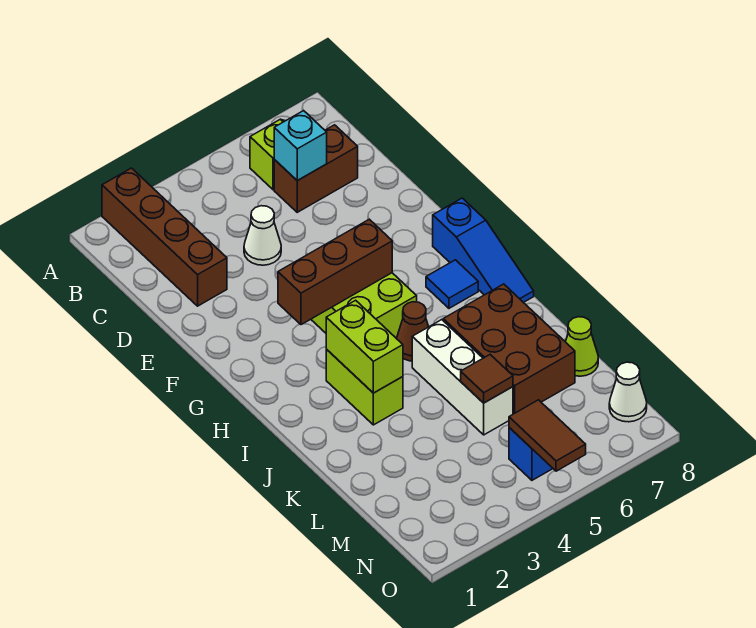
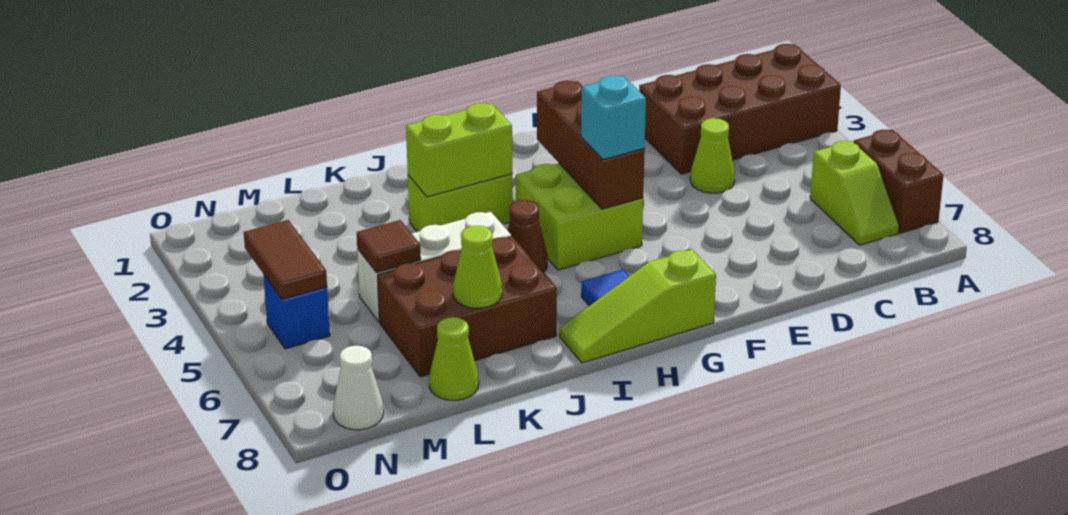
brown brick A2:D2 level 1 -> brown brick A2:D3 level 1
brown brick C6:C7 level 1 -> brown brick A6:A7 level 1
cyan brick C6 level 2 -> cyan brick G5 level 3
white cone D4 level 1 -> lime cone D4 level 1
blue slope G8:I8 level 1 top G -> lime slope G8:I8 level 1 top G
none -> lime cone K7 level 2
brown tile N5:O5 level 2 -> brown tile N4:N5 level 2

